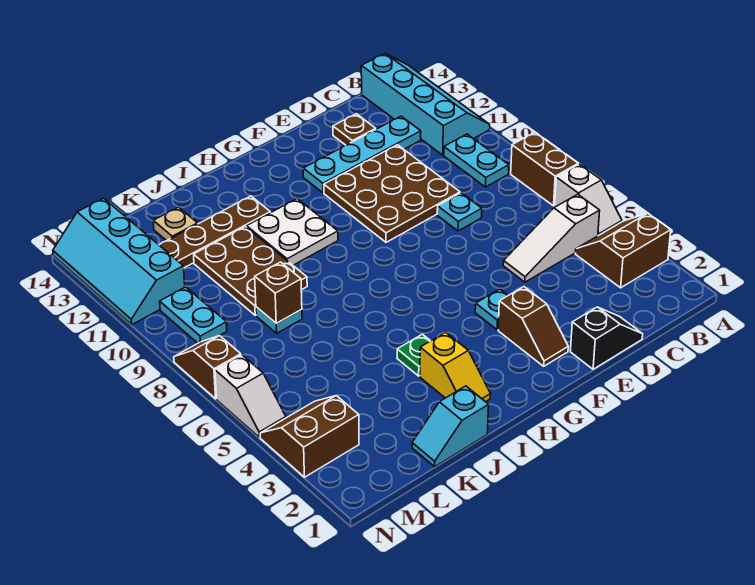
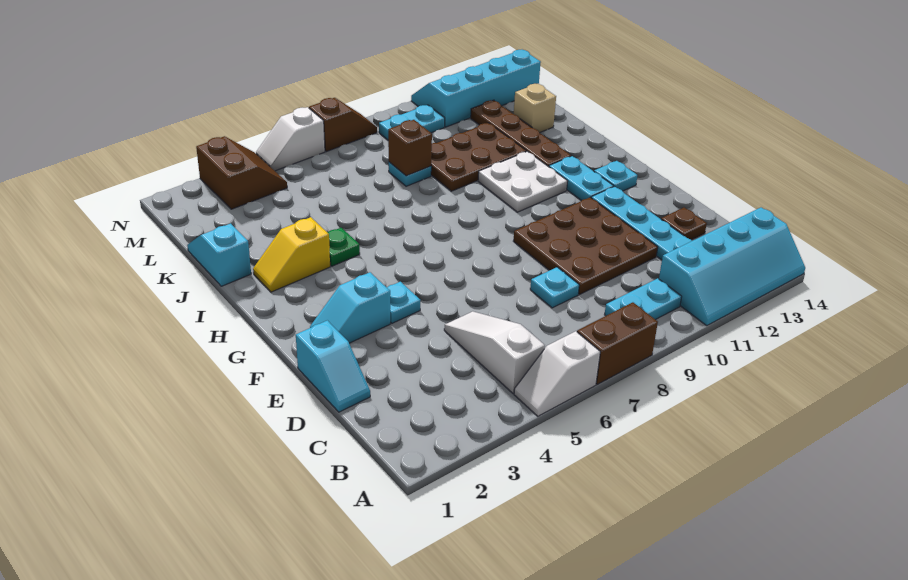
brown slope A3:B4 level 1 top 3 -> none
black slope D1:E1 level 1 top E -> cyan slope D1:E1 level 1 top E
brown slope F2:F3 level 1 top 3 -> cyan slope F2:F3 level 1 top 3
none -> cyan plate G12:H12 level 1
none -> cyan plate G13 level 1
tan plate K13 level 1 -> tan brick K13 level 1

